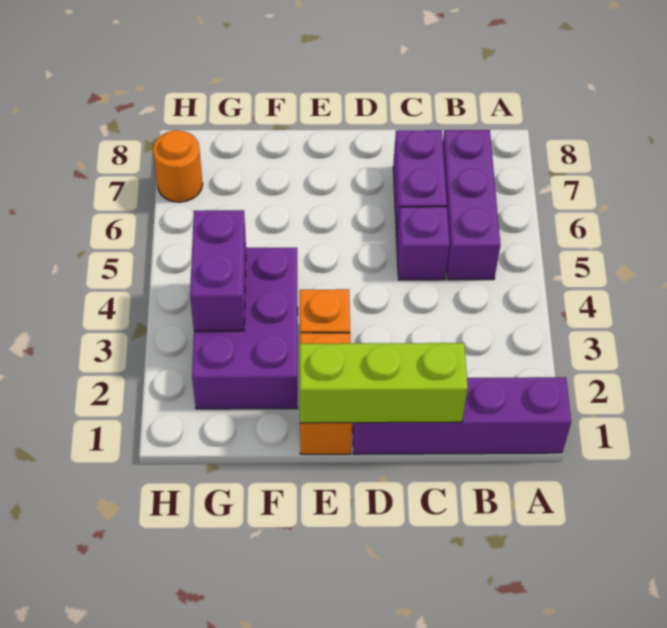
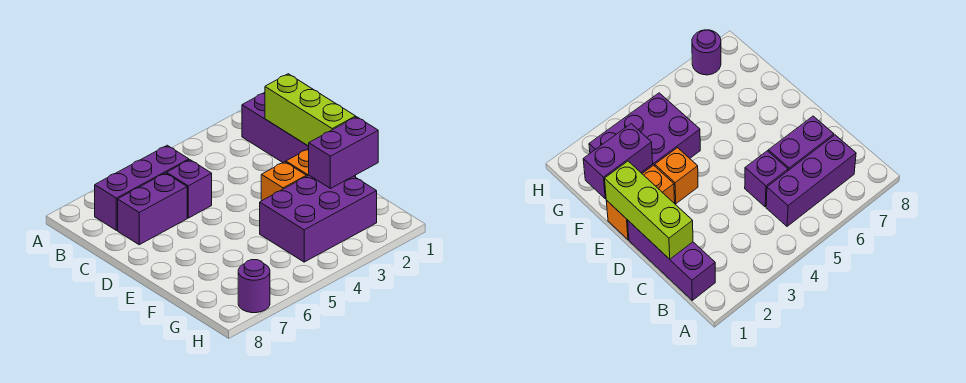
purple brick A1:D1 level 1 -> purple brick B1:D1 level 1
purple brick G3:G4 level 2 -> purple brick F1:F2 level 2
orange round brick H7 level 1 -> purple round brick H7 level 1

